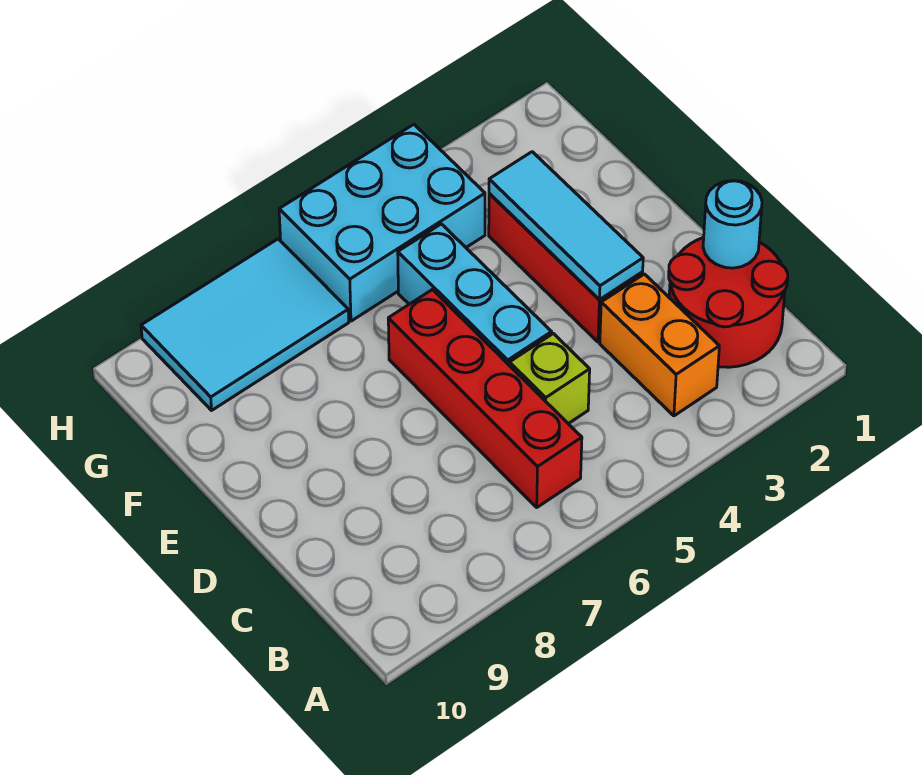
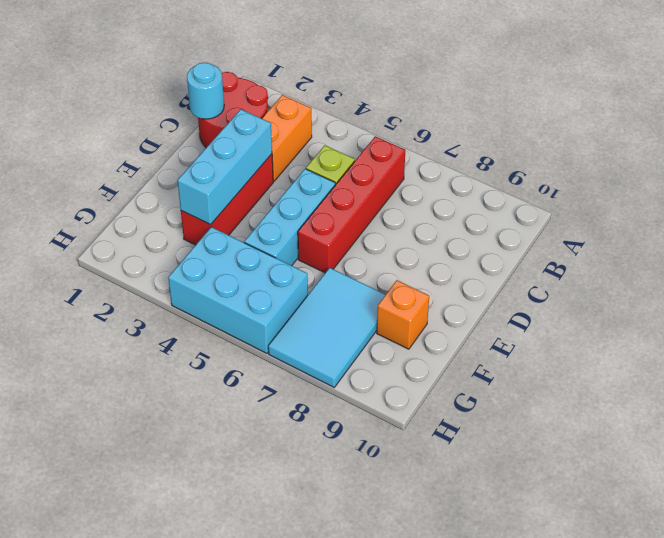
cyan tile D3:F3 level 2 -> cyan brick D3:F3 level 2
none -> orange brick F9 level 1
cyan tile G7:H9 level 1 -> cyan tile F7:H8 level 1

